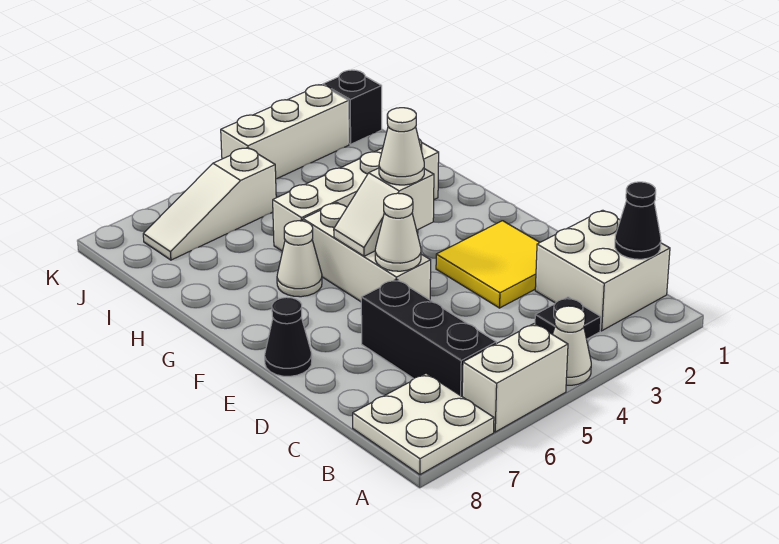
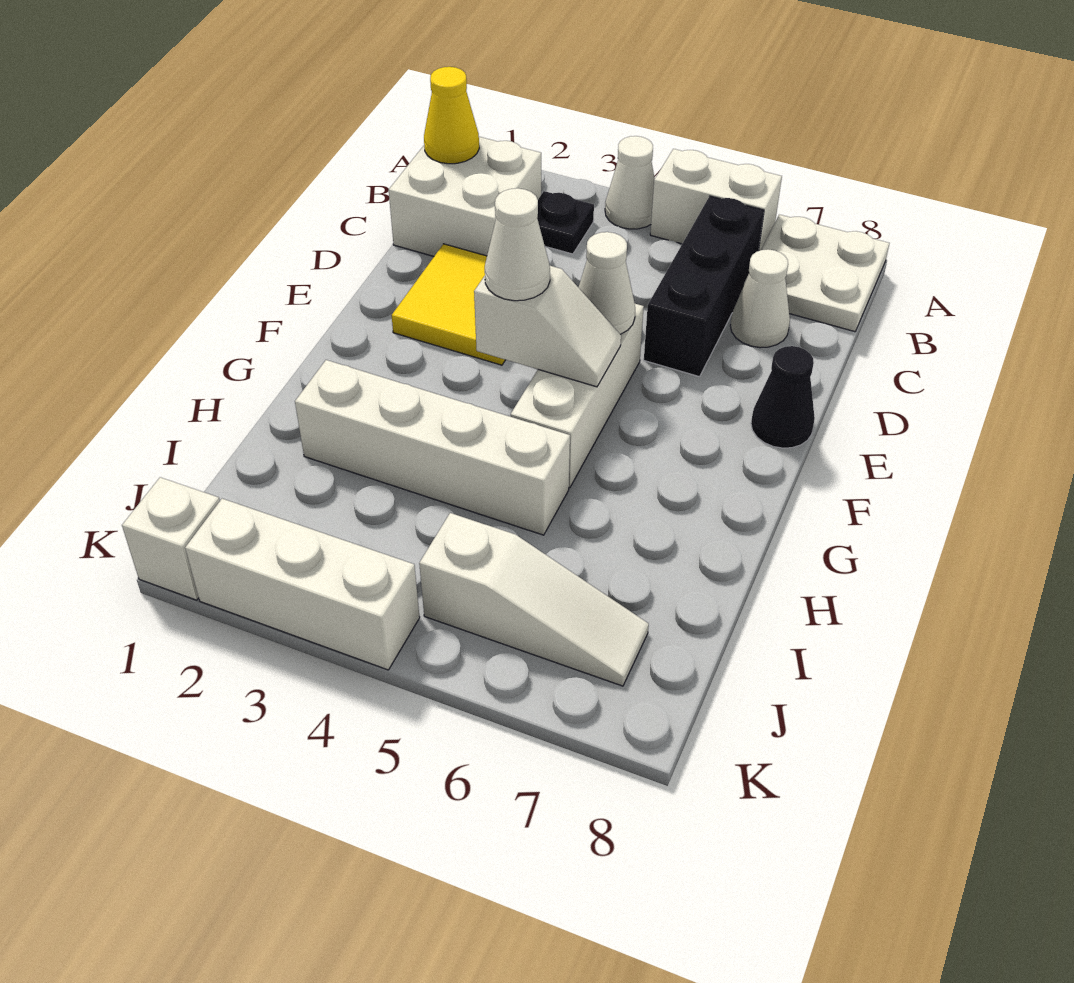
black cone B1 level 2 -> yellow cone B1 level 2
white cone G6 level 1 -> white cone C7 level 1
black brick K1 level 1 -> white brick K1 level 1

